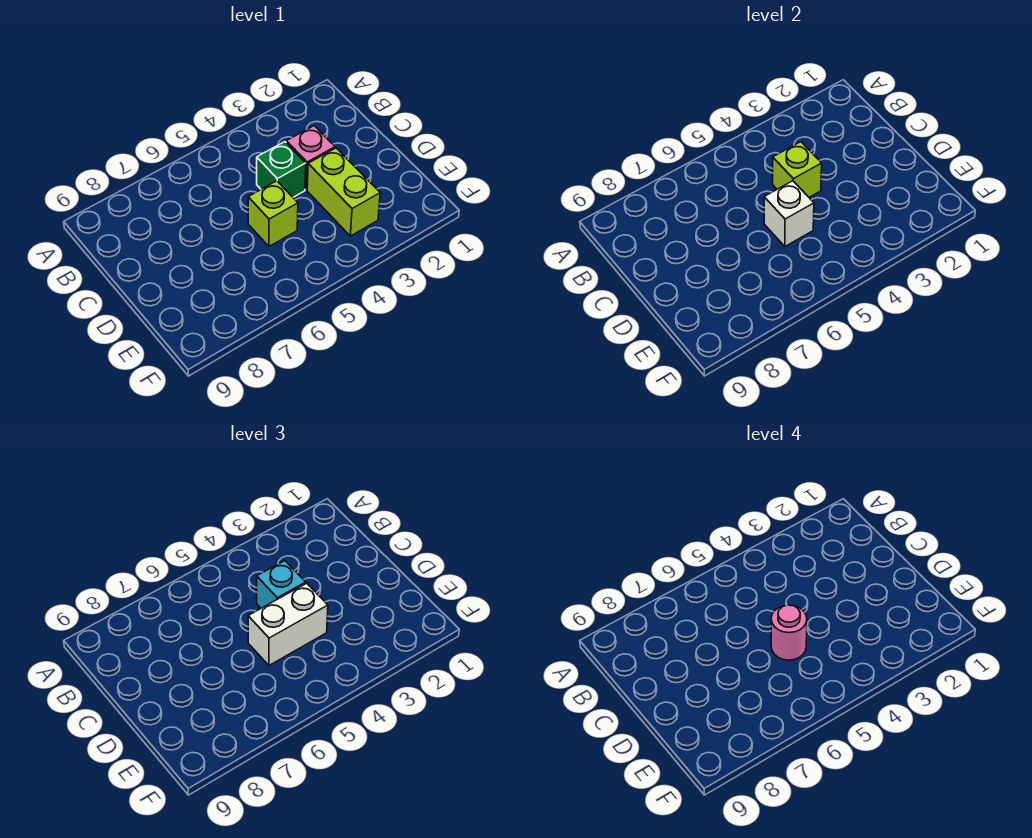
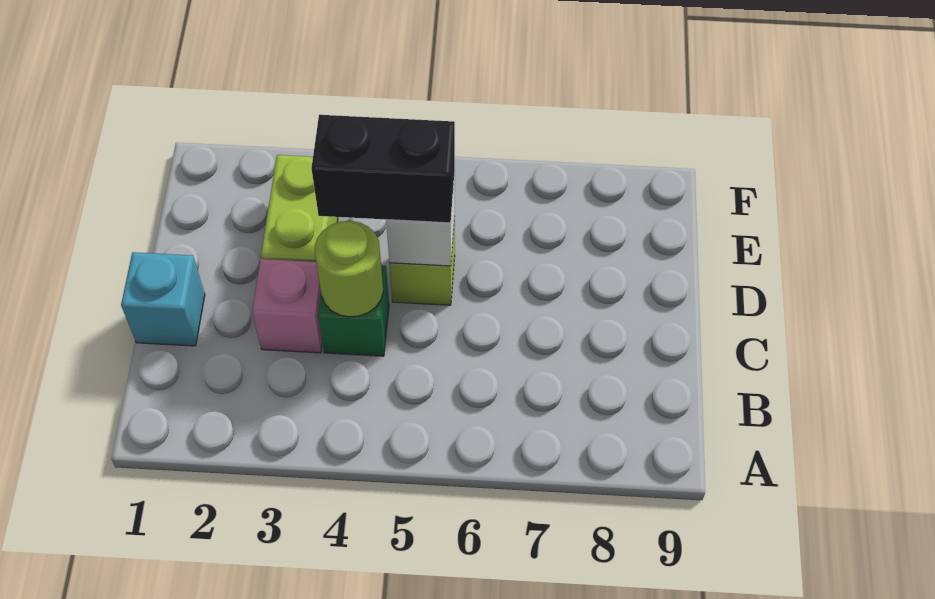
lime brick C4 level 2 -> lime round brick C4 level 2
cyan brick C4 level 3 -> cyan brick C1 level 1
white brick D4:D5 level 3 -> black brick D4:D5 level 3
pink round brick D5 level 4 -> none

